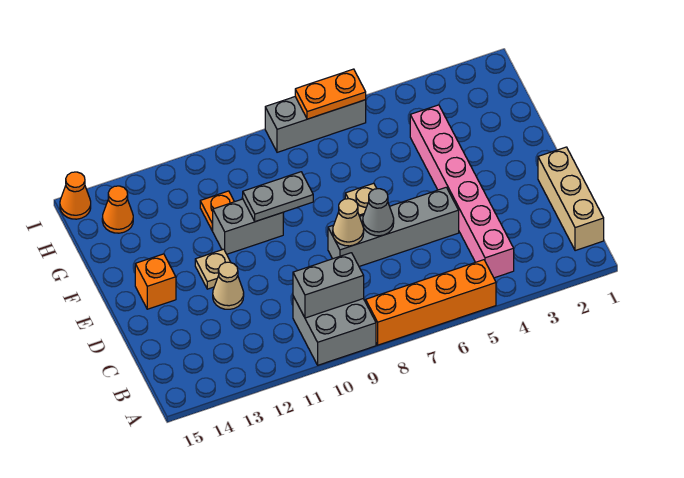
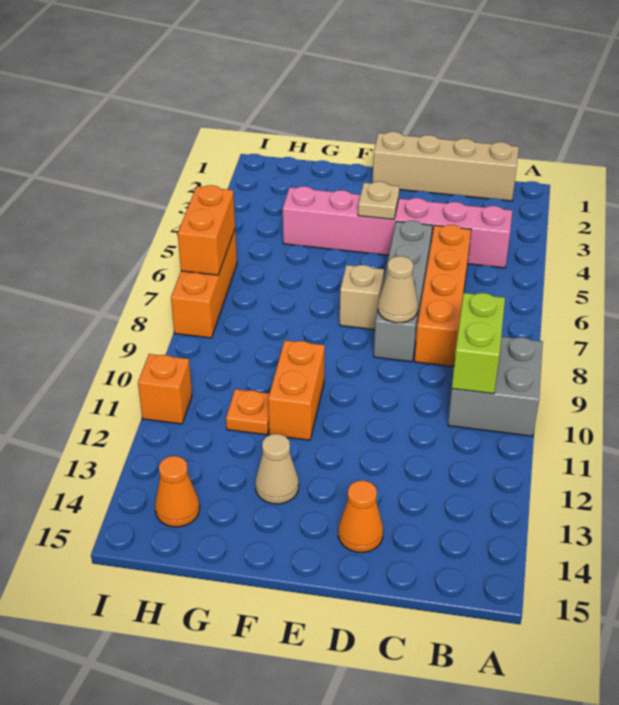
orange brick A5:A8 level 1 -> orange brick C5:C8 level 1
tan brick B1:D1 level 1 -> tan brick B1:E1 level 1
grey brick B9:B10 level 2 -> lime brick B9:B10 level 2
grey cone D7 level 2 -> none
tan cone D12 level 1 -> tan cone F13 level 1
tan plate E12 level 1 -> tan plate E4 level 2
orange brick E14 level 1 -> orange brick I11 level 1
grey plate F9:F10 level 2 -> none
grey brick F10:F11 level 1 -> orange brick F10:F11 level 1
grey brick I6:I8 level 1 -> orange brick I6:I8 level 1
orange plate I6:I7 level 2 -> orange brick I6:I7 level 2
orange cone I15 level 1 -> orange cone D14 level 1

